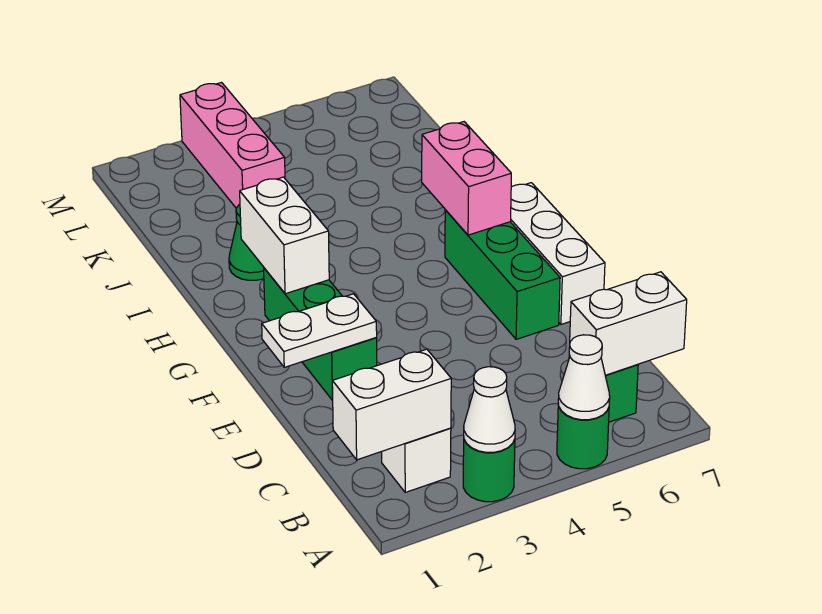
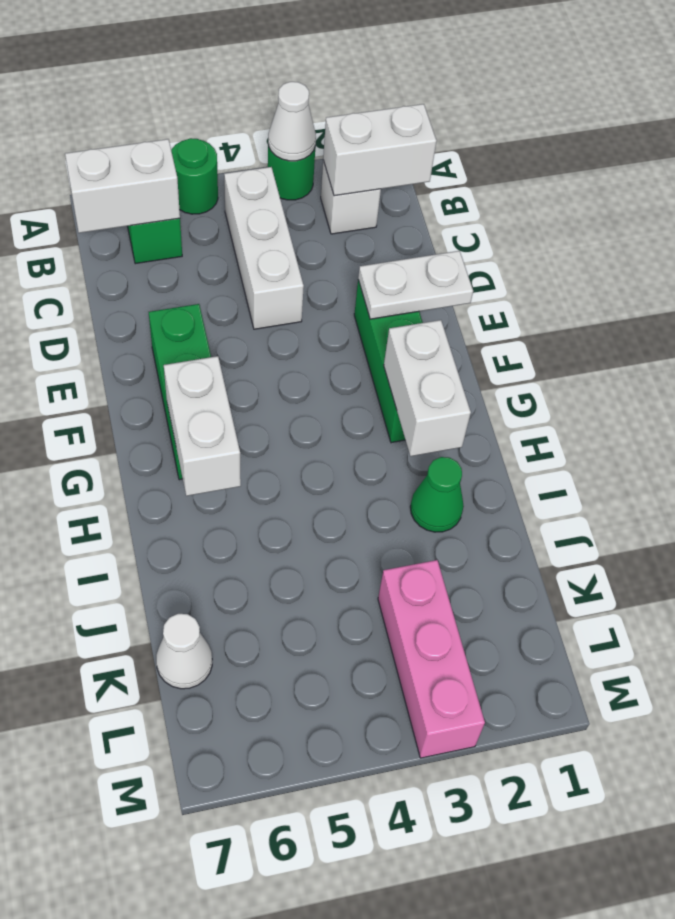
white cone A5 level 2 -> white cone K7 level 1
white brick E7:G7 level 1 -> white brick B4:D4 level 1
pink brick G6:H6 level 2 -> white brick G6:H6 level 2

